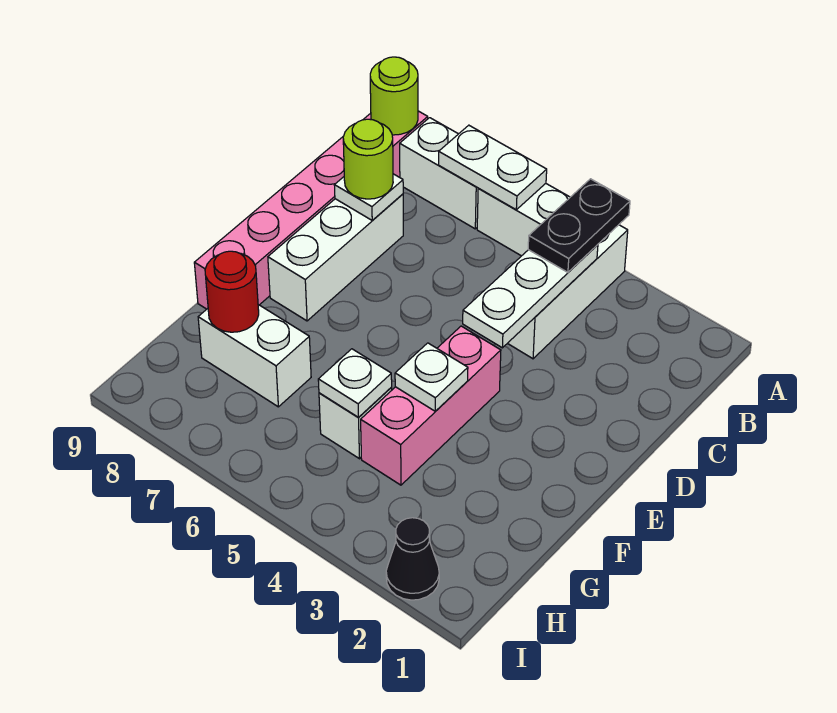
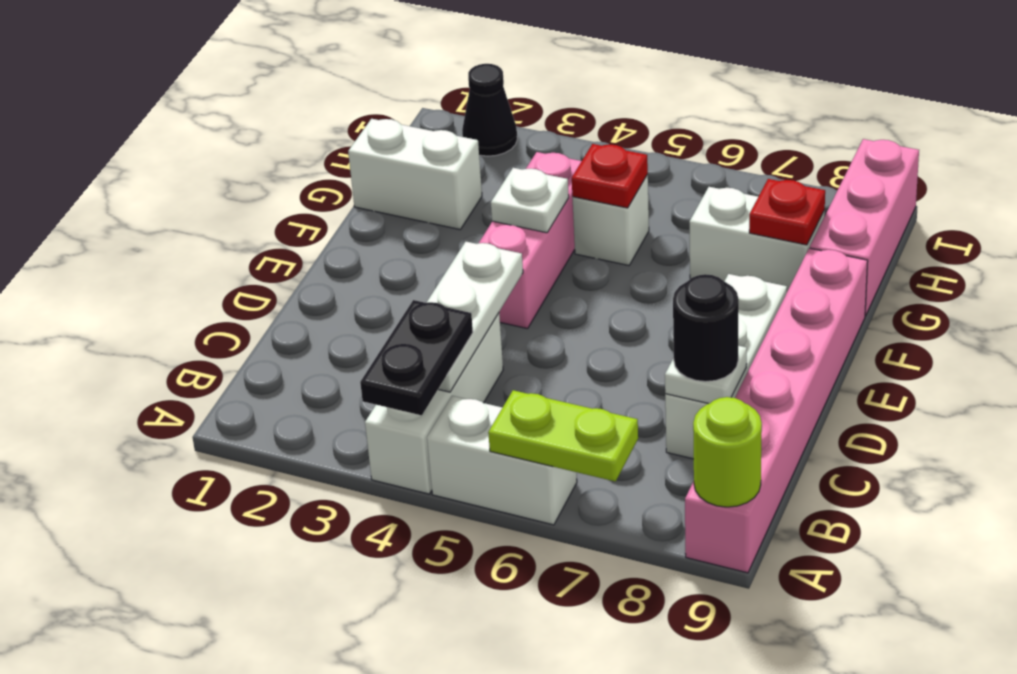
white plate A6:A7 level 2 -> lime plate A6:A7 level 2
white brick A7:A8 level 1 -> white brick G1:G2 level 1
lime round brick C8 level 3 -> black round brick C8 level 3
white plate G5 level 2 -> red plate G5 level 2
red round brick G8 level 2 -> red plate G8 level 2
none -> pink brick G9:I9 level 1

